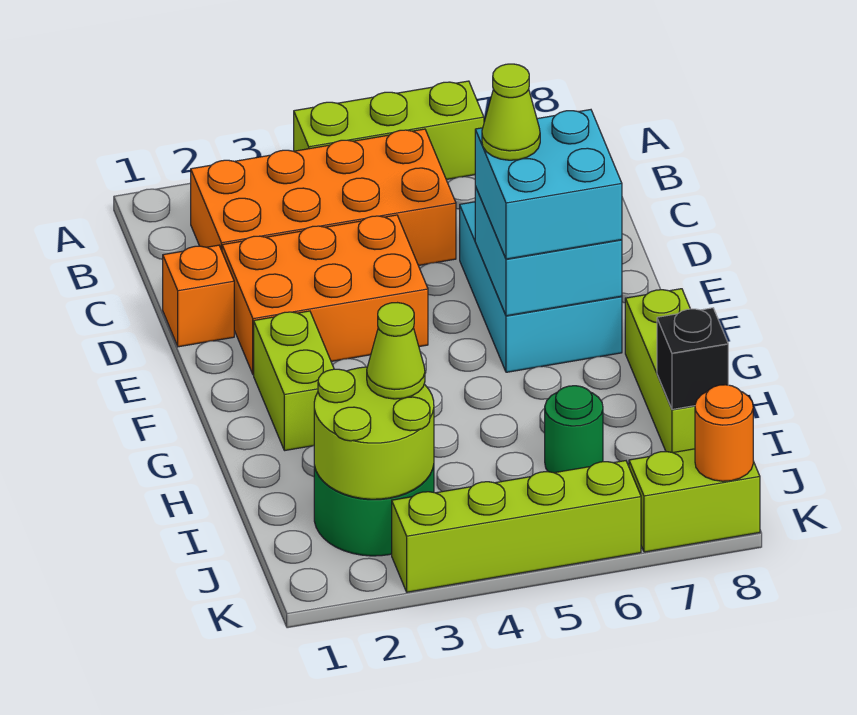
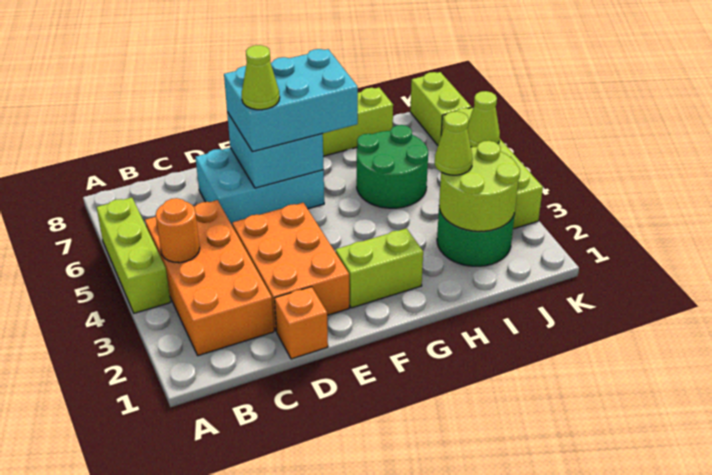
cyan brick E6:F7 level 3 -> cyan brick E6:G7 level 3
green round brick I6 level 1 -> green round brick H5:I6 level 1
black brick I8 level 2 -> none
none -> lime cone K5 level 2
orange round brick K8 level 2 -> orange round brick B4 level 2

